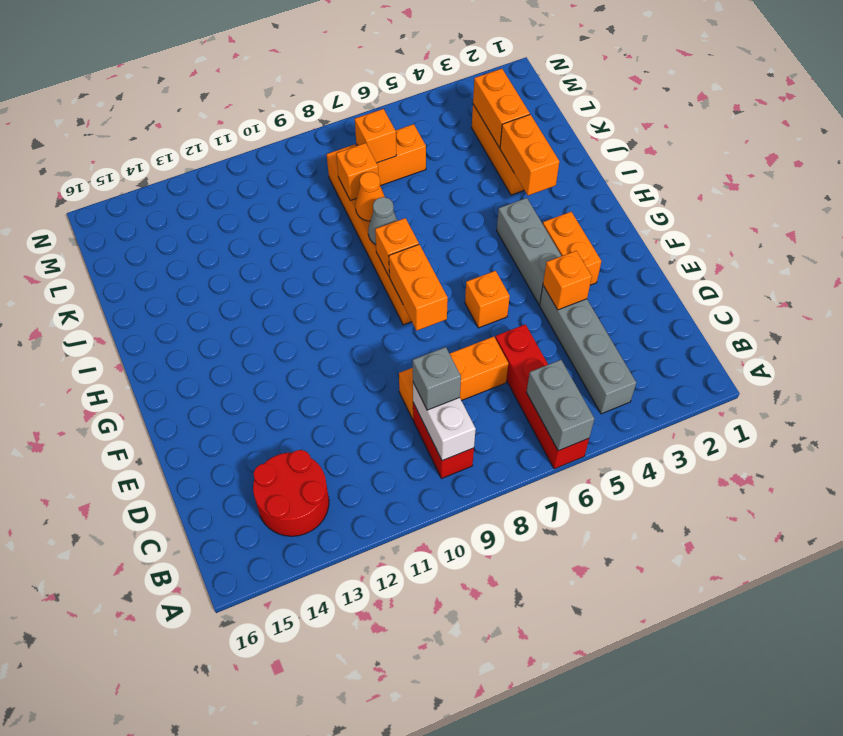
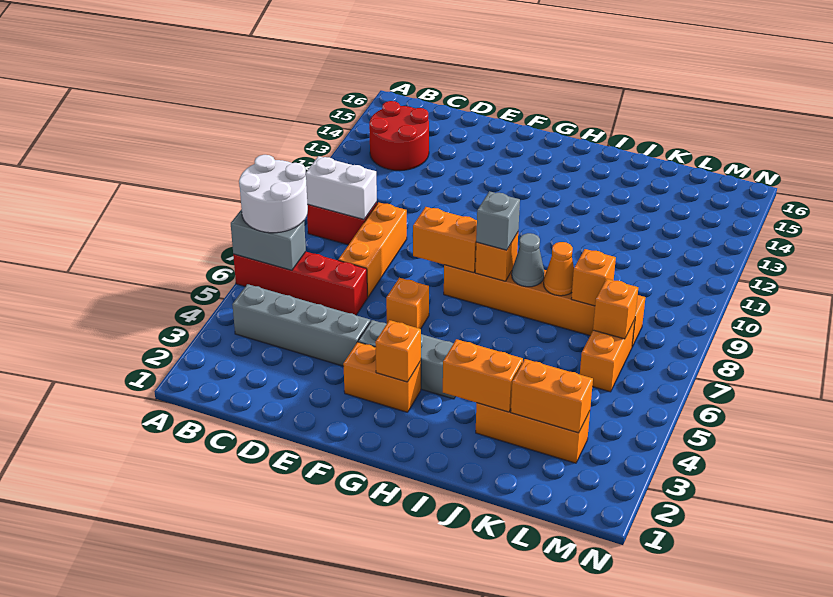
none -> white round brick A6:B7 level 3
grey brick C9 level 3 -> grey brick H8 level 3
orange brick E4 level 2 -> orange brick G3 level 2

